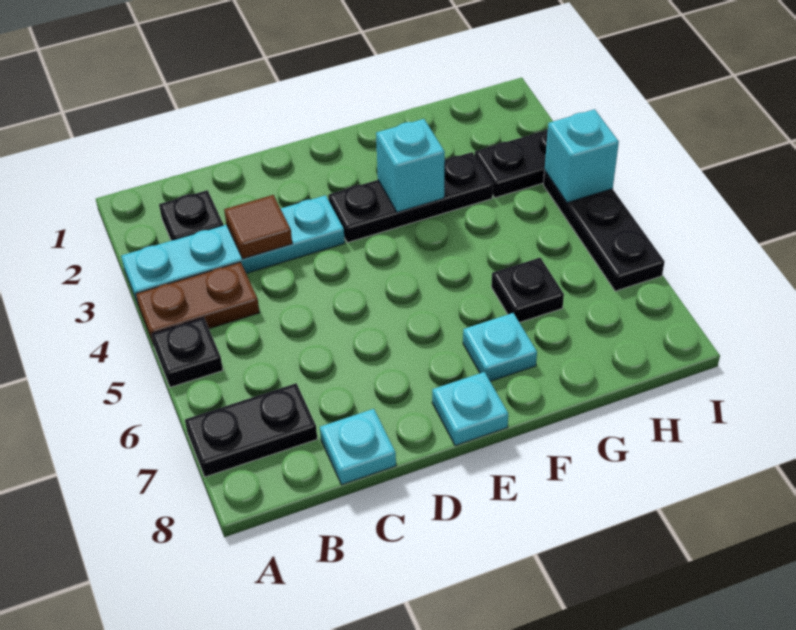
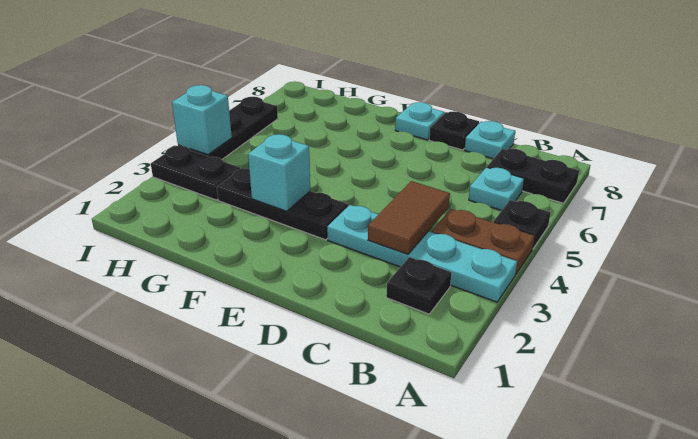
brown tile C3 level 2 -> brown tile C3:C4 level 2
cyan plate F7 level 1 -> cyan plate B6 level 1
black plate G6 level 1 -> black plate D8 level 1

